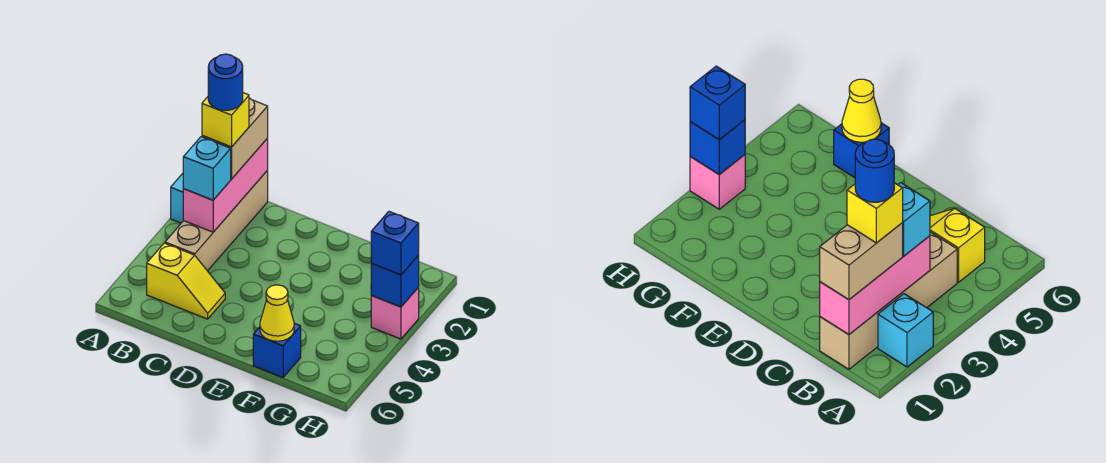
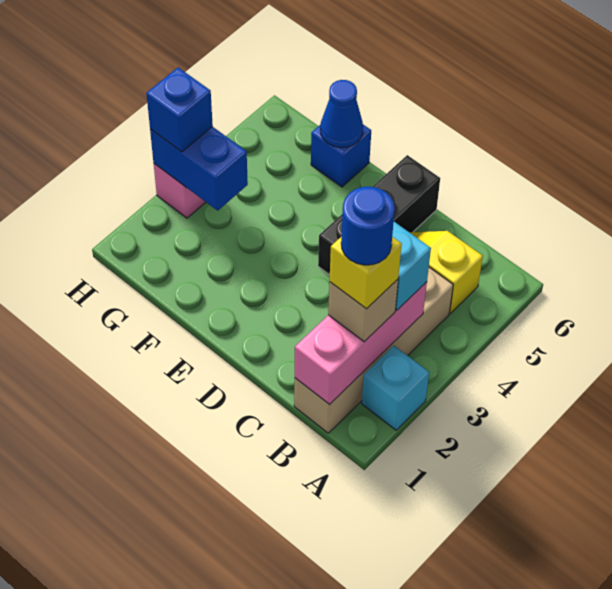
tan brick B1:B2 level 3 -> tan brick B2 level 3
none -> black brick D4:D6 level 1
yellow cone F6 level 2 -> blue cone F6 level 2
blue brick H3 level 2 -> blue brick G3:H3 level 2

